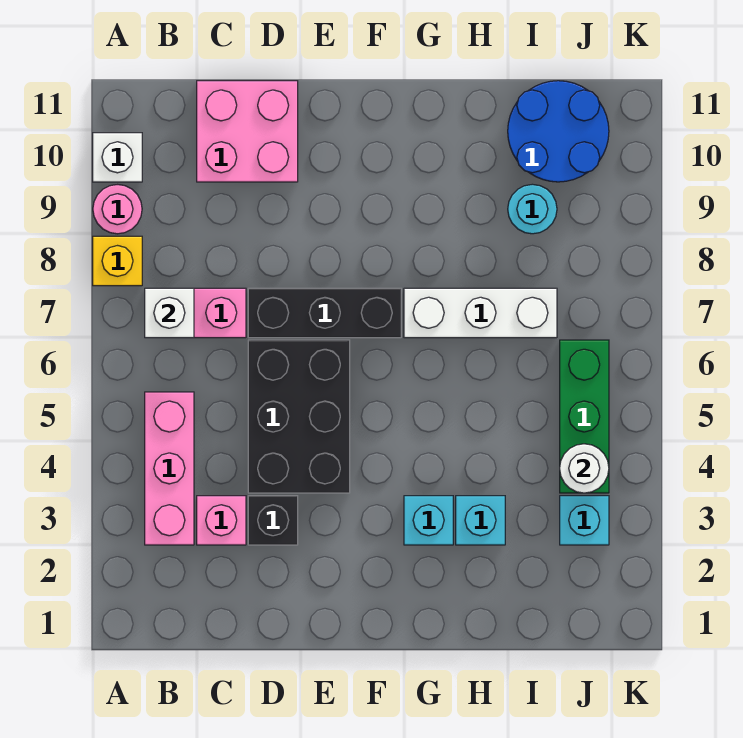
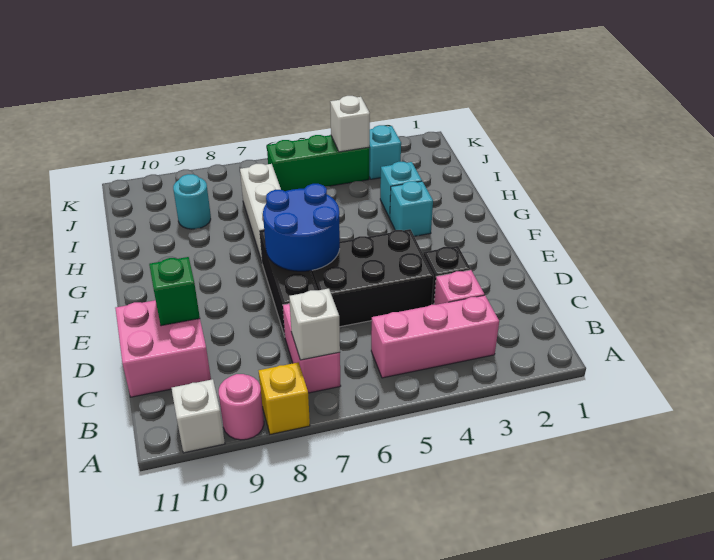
none -> green brick D10 level 2
blue round brick I10:J11 level 1 -> blue round brick E6:F7 level 2
white round brick J4 level 2 -> white brick J4 level 2

